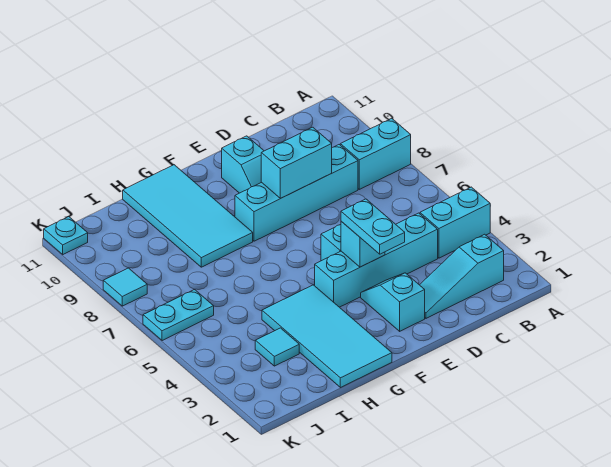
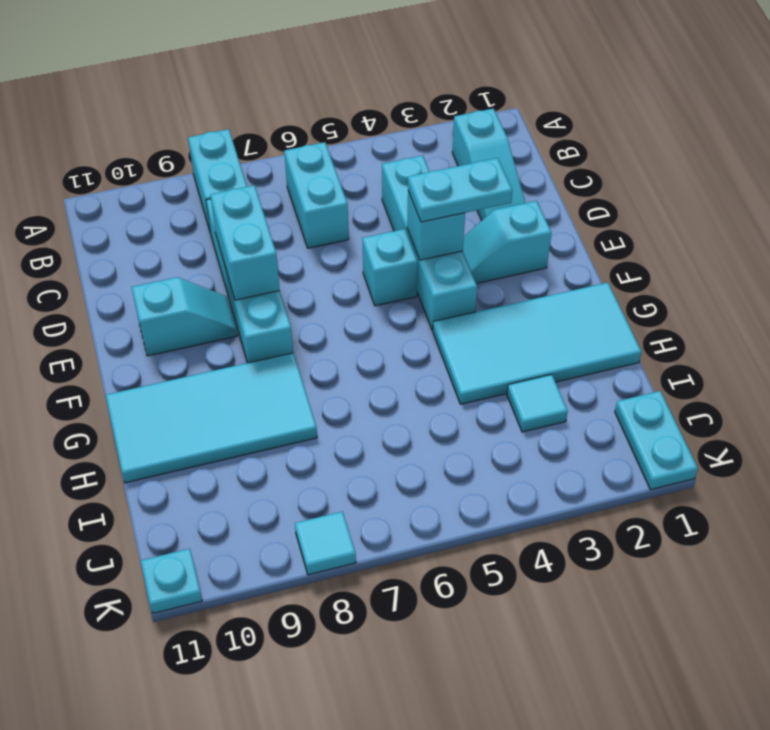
cyan brick A4:B4 level 1 -> cyan brick B6:C6 level 1
cyan plate J6:K6 level 1 -> cyan plate J1:K1 level 1

